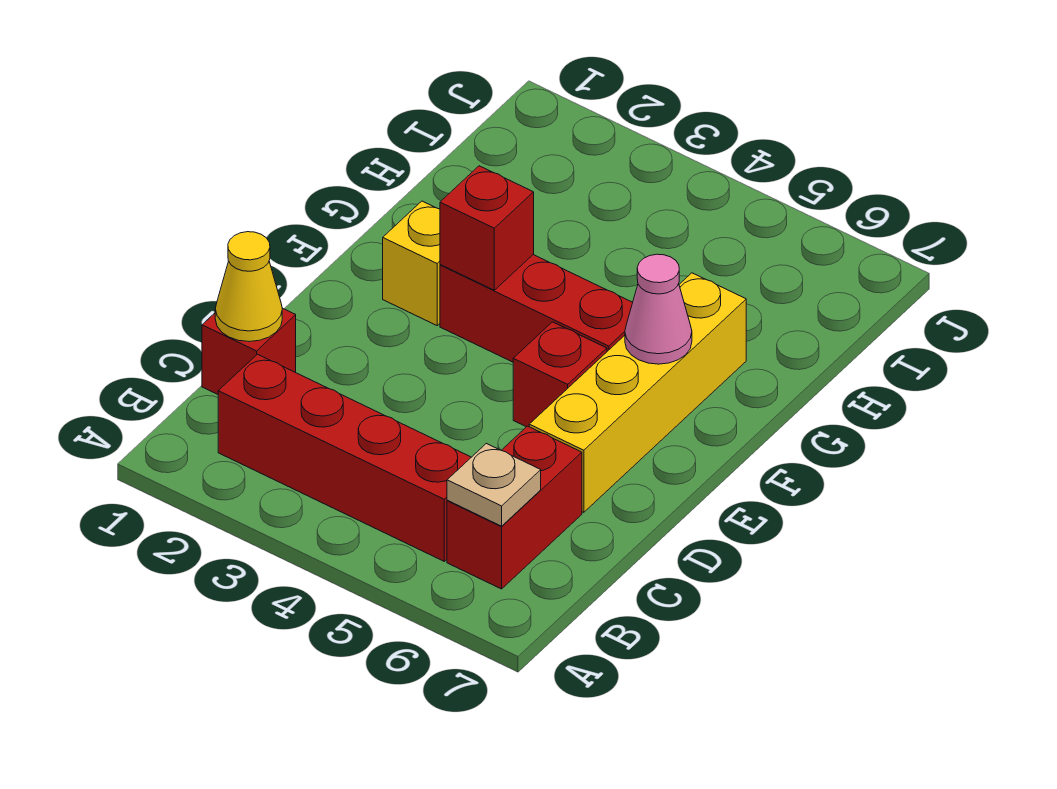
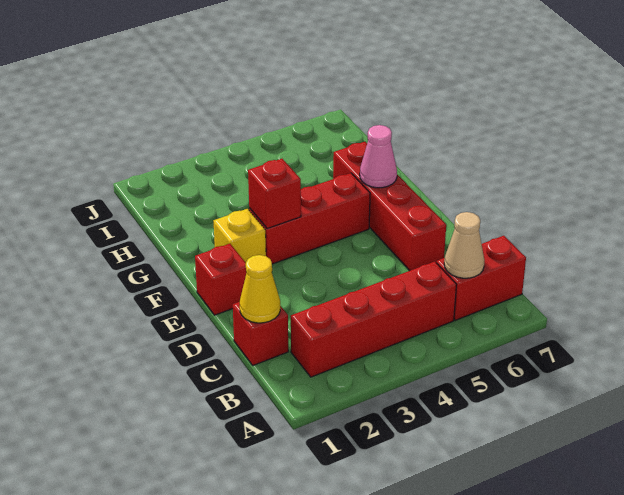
red brick B6:C6 level 1 -> red brick B6:B7 level 1
tan plate B6 level 2 -> tan cone B6 level 2
yellow brick D6:G6 level 1 -> red brick D6:G6 level 1
red brick E5 level 1 -> red brick E1 level 1

